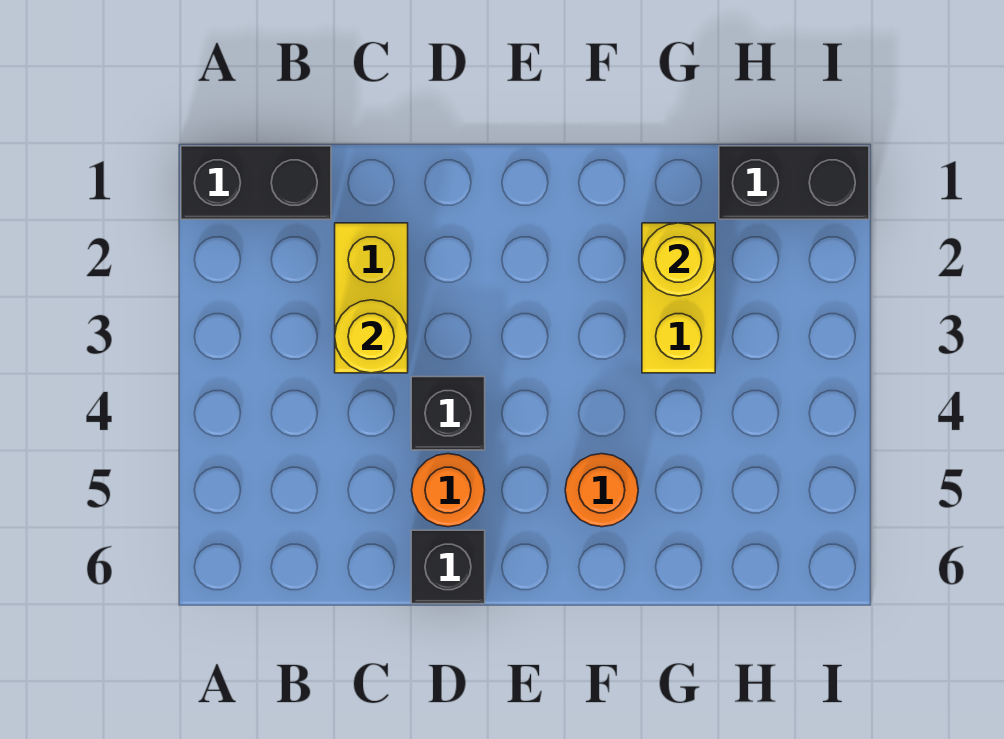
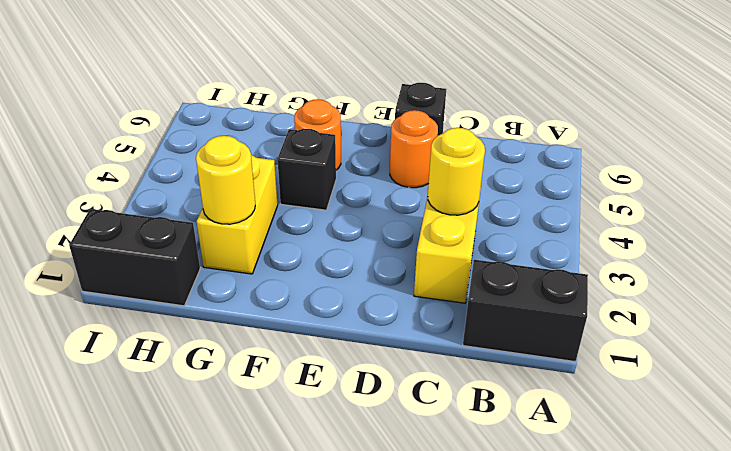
black brick D4 level 1 -> black brick F4 level 1

